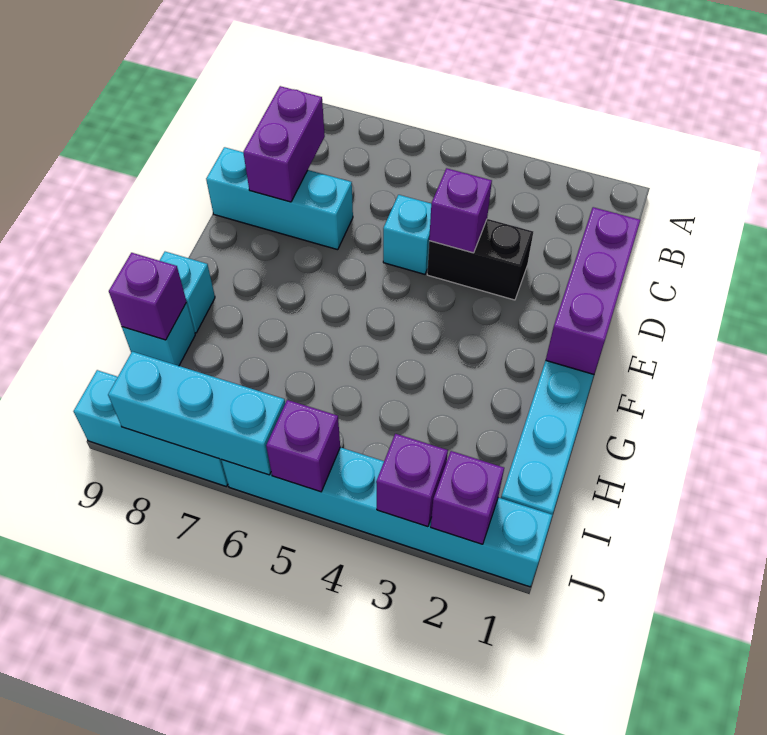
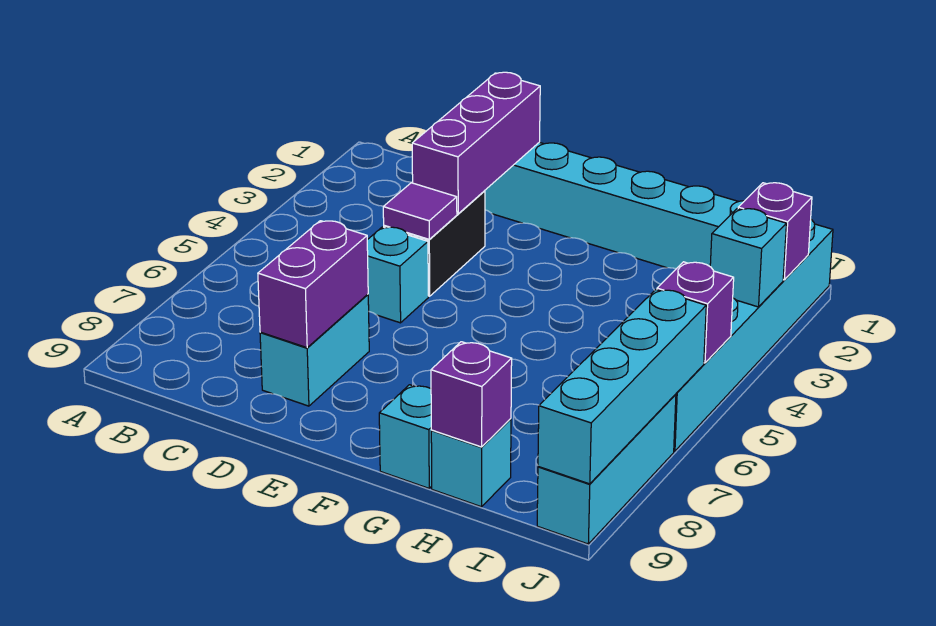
purple brick C8:D8 level 2 -> purple brick D7:D8 level 2
purple brick D1:F1 level 2 -> purple brick D1:D3 level 2
purple brick D4 level 2 -> purple tile D4 level 2
cyan brick D7:D9 level 1 -> cyan brick D7:D8 level 1
purple brick J3 level 2 -> cyan brick J3 level 2
cyan brick J6:J8 level 2 -> cyan brick J6:J9 level 2

